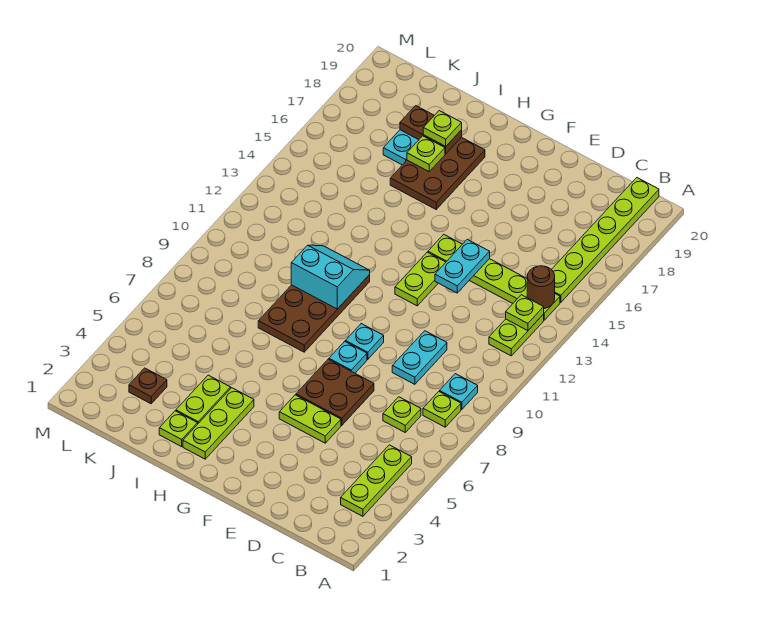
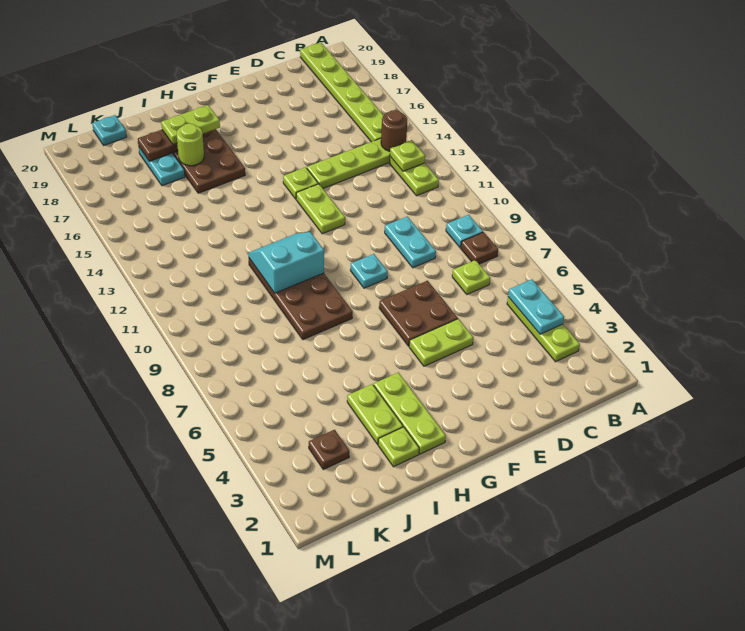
lime plate B8 level 1 -> brown plate B8 level 1
cyan plate E13:E14 level 2 -> cyan plate B4:B5 level 2
cyan plate F8 level 1 -> cyan plate K20 level 1
lime plate I17 level 2 -> lime round brick I17 level 2
lime plate I18 level 3 -> lime plate H18:I18 level 3

